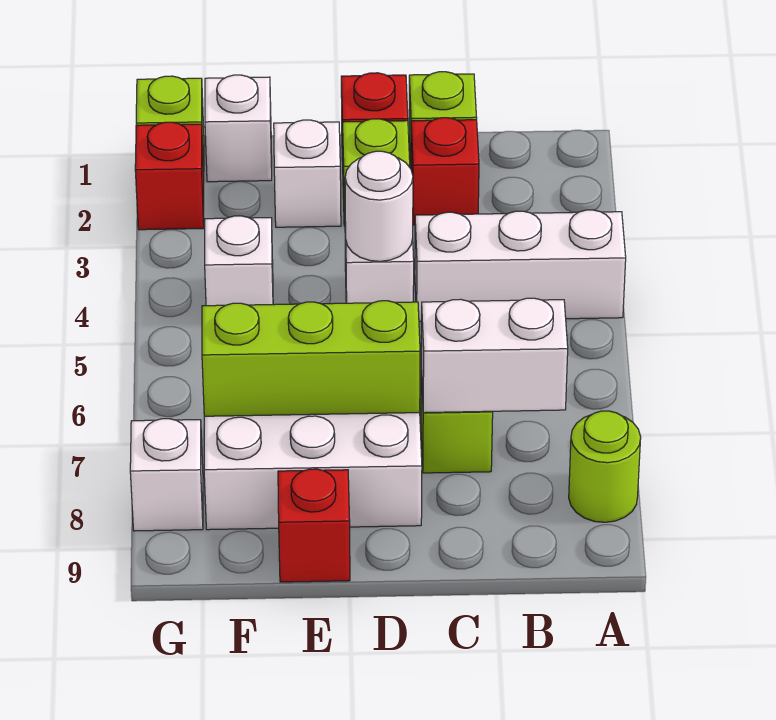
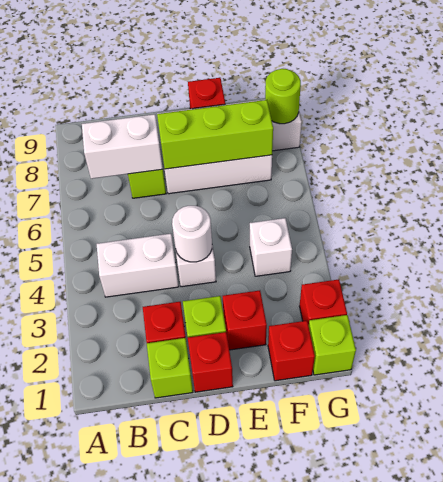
white brick A4:C4 level 1 -> white brick B4:C4 level 1
lime round brick A8 level 1 -> lime round brick G8 level 2
white brick E2 level 1 -> red brick E2 level 1
white brick F1 level 1 -> red brick F1 level 1

